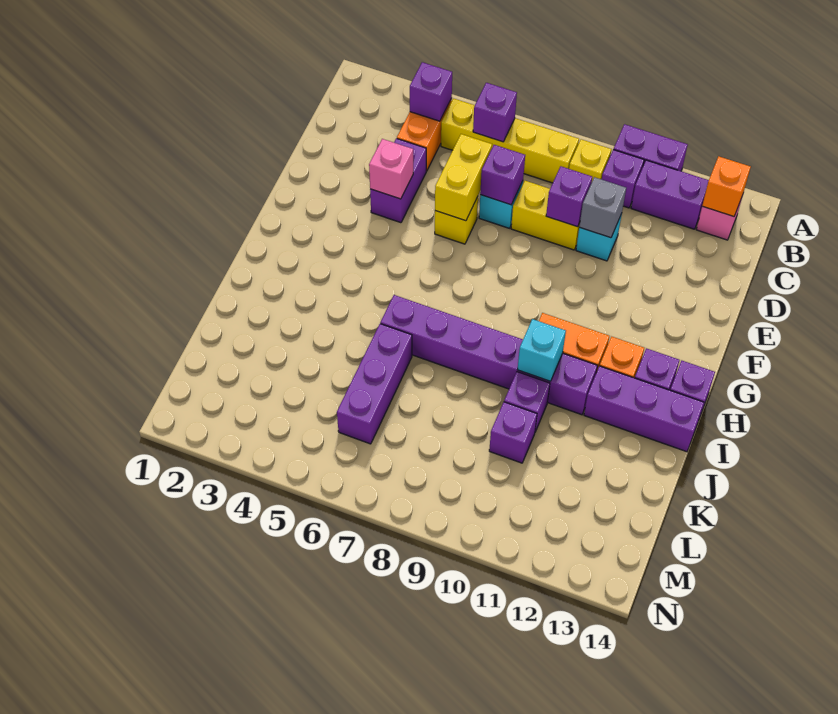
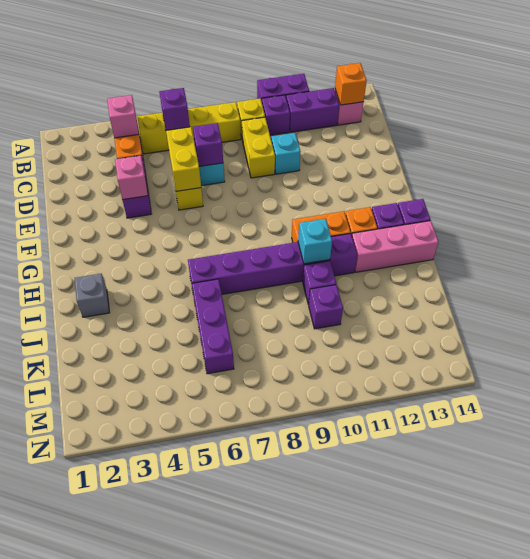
purple brick B4 level 2 -> pink brick B4 level 2
yellow brick D8:D9 level 1 -> yellow brick C9:D9 level 1
purple brick D9 level 2 -> none
grey brick D10 level 2 -> grey brick I2 level 1
purple brick I12:I14 level 1 -> pink brick I12:I14 level 1

